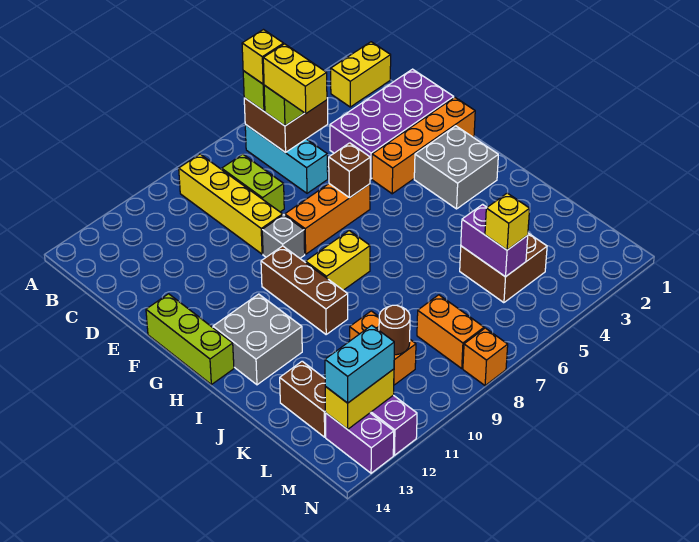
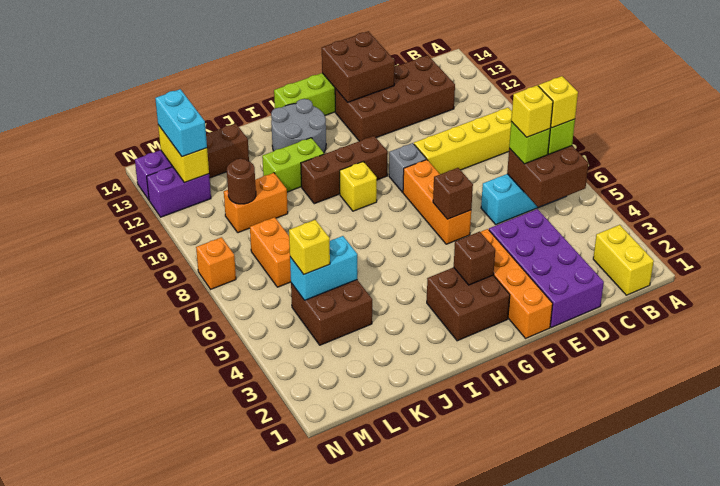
yellow brick C6:D6 level 4 -> yellow brick C6 level 4
lime brick C8:D8 level 1 -> lime brick I11:J11 level 1
none -> brown brick C12:F13 level 1
none -> brown brick E13:F14 level 2
grey brick G2:H3 level 1 -> brown brick G2:H3 level 1
none -> brown brick G3 level 2
yellow brick H8:H9 level 1 -> yellow brick H9 level 1
grey brick H12:I13 level 1 -> grey round brick H12:I13 level 1
purple brick K5:L5 level 2 -> cyan brick K5:L5 level 2
orange brick L8:M8 level 1 -> orange brick L7:L8 level 1

